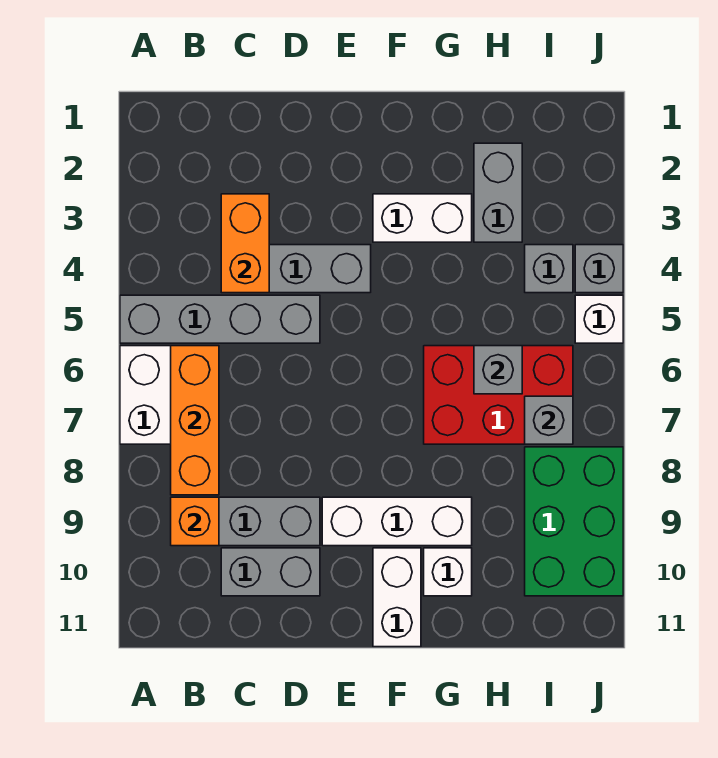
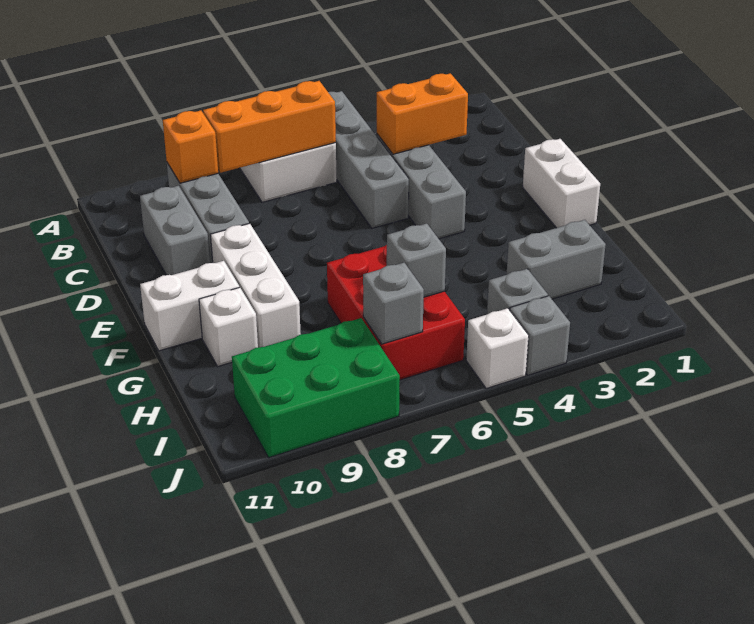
white brick F3:G3 level 1 -> white brick E1:F1 level 1

